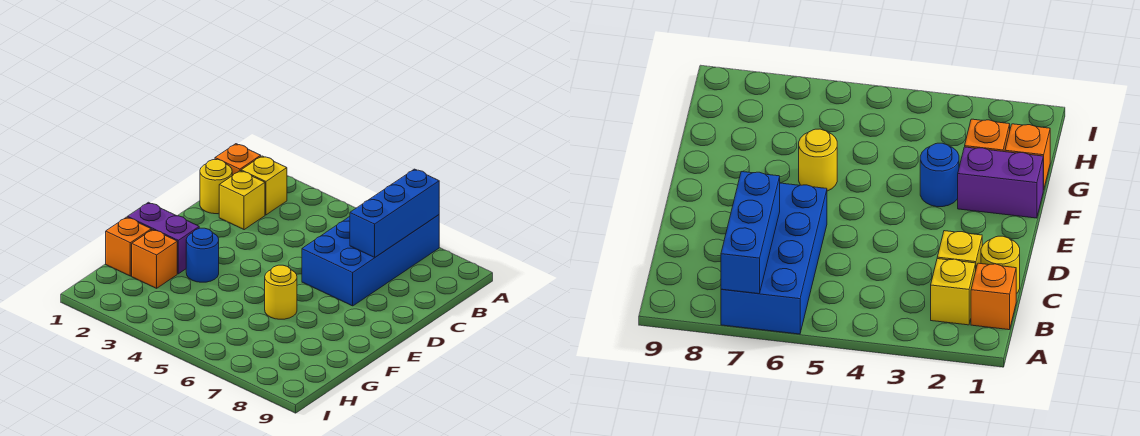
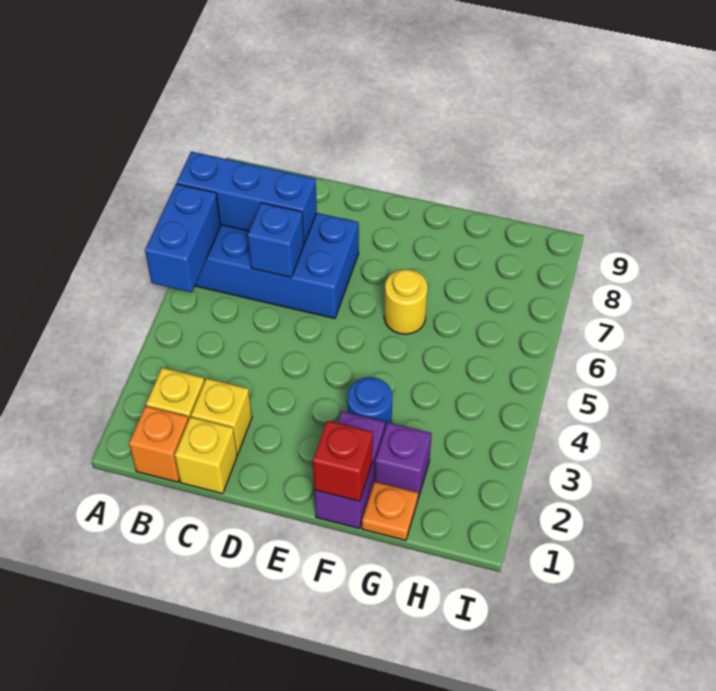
none -> blue brick A5:A6 level 2
yellow round brick C1 level 1 -> yellow brick C1 level 1
none -> blue brick C6 level 2
none -> red brick F1 level 2
orange brick G1 level 1 -> orange plate G1 level 1
orange brick G2 level 1 -> purple brick G2 level 1

